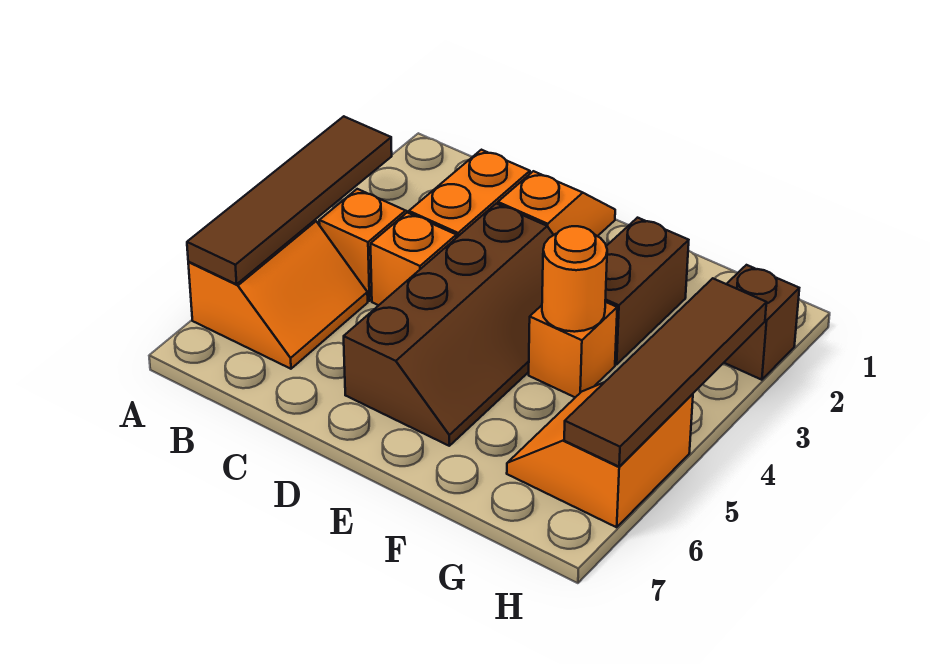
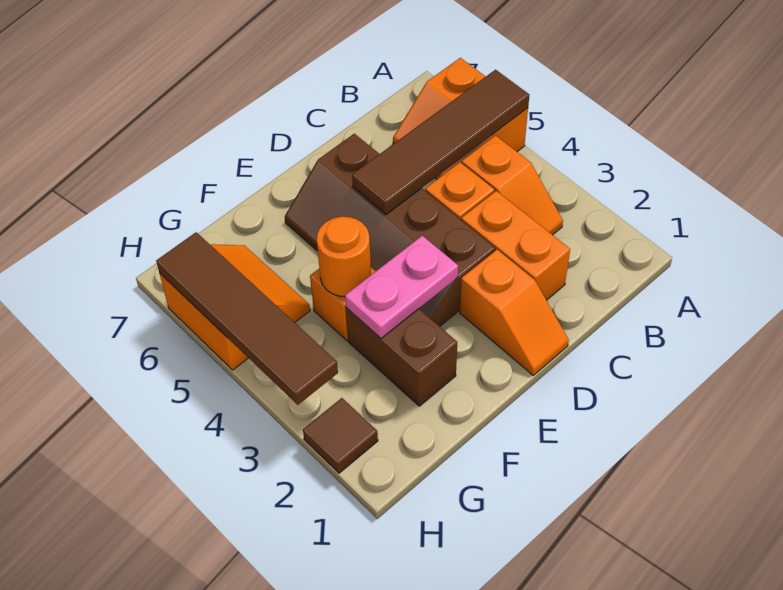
brown tile A3:A6 level 2 -> brown tile A5:D5 level 2
none -> pink plate E3:F3 level 2
brown brick H2 level 1 -> brown tile H2 level 1

